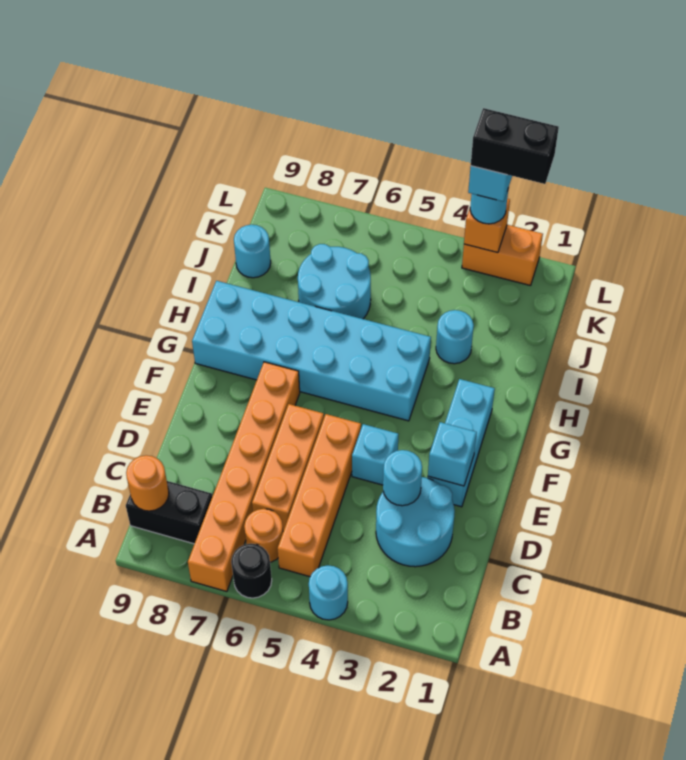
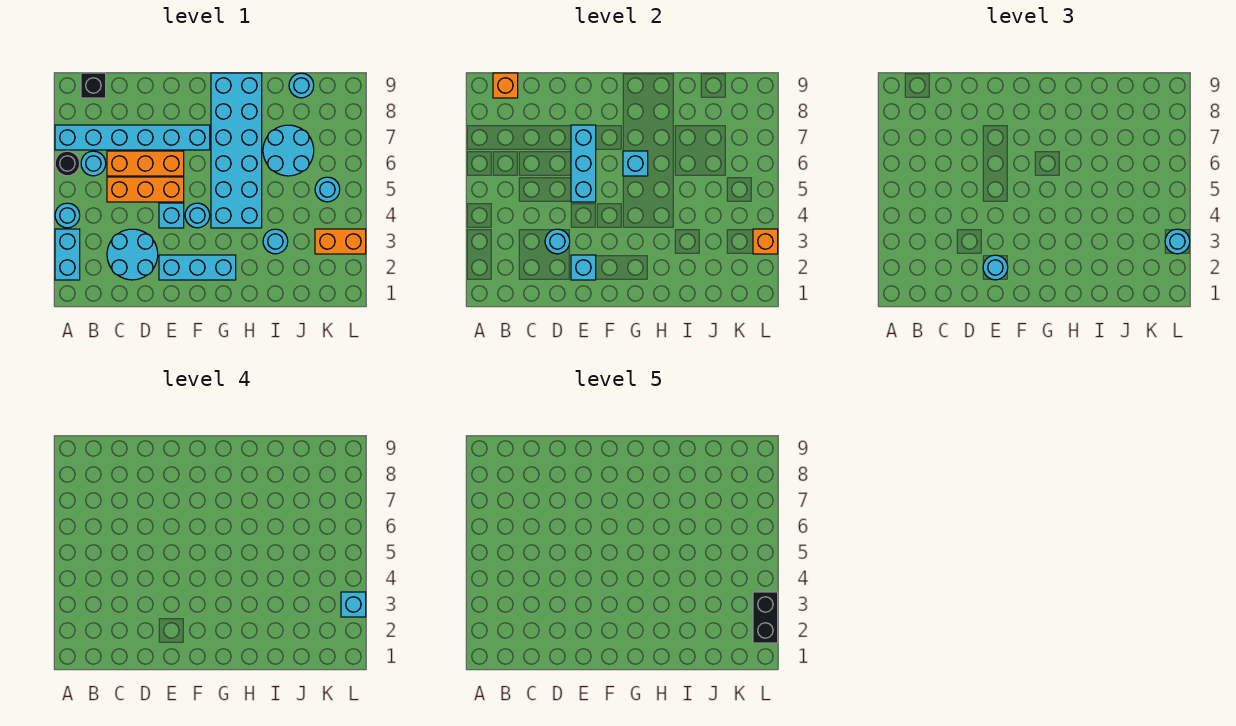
none -> cyan brick A2:A3 level 1
orange brick A7:F7 level 1 -> cyan brick A7:F7 level 1
orange brick B5:E5 level 1 -> orange brick C5:E5 level 1
orange round brick B6 level 1 -> cyan round brick B6 level 1
black brick B8:B9 level 1 -> black brick B9 level 1
orange round brick B9 level 2 -> orange brick B9 level 2
none -> cyan round brick E2 level 3
none -> cyan brick E5:E7 level 2
none -> cyan round brick F4 level 1
none -> cyan brick G6 level 2
none -> cyan round brick K5 level 1
orange brick L2:L3 level 1 -> orange brick K3:L3 level 1

